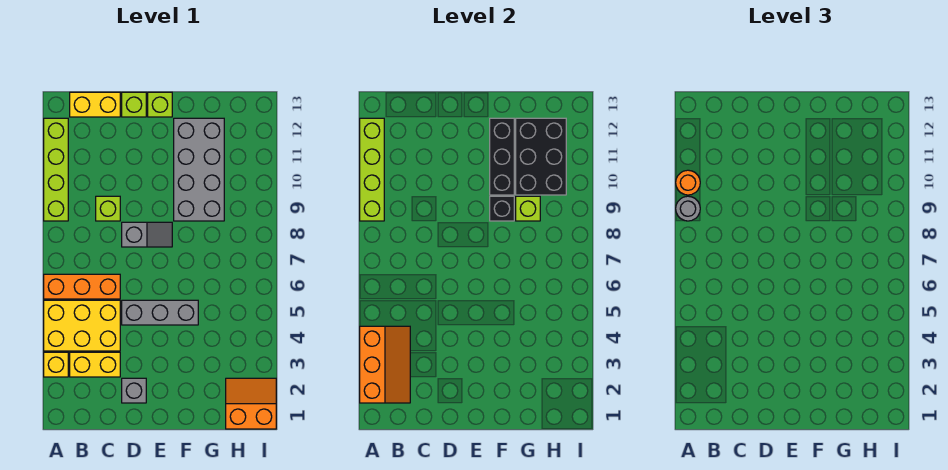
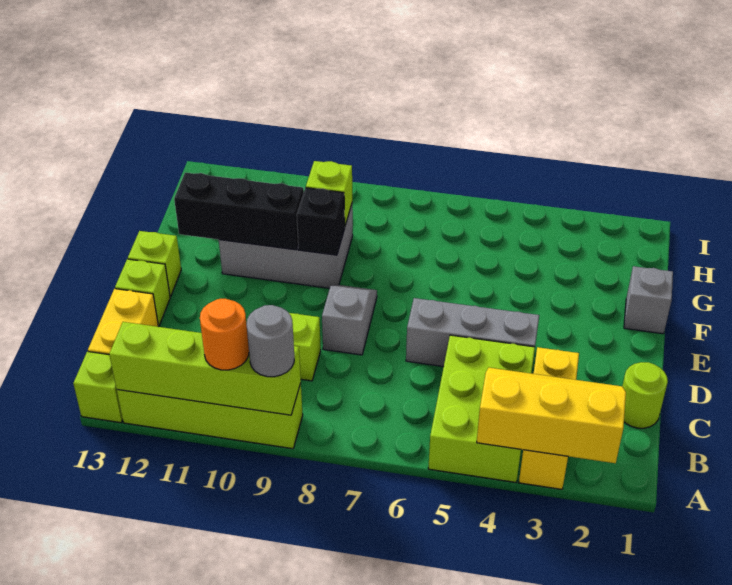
orange slope A2:B4 level 2 top A -> yellow slope A2:B4 level 2 top A
yellow brick A4:C5 level 1 -> lime brick A4:C5 level 1
orange brick A6:C6 level 1 -> none
none -> lime brick A13 level 1
none -> lime round brick C1 level 1
grey brick D2 level 1 -> grey brick F1 level 1
grey brick D5:F5 level 1 -> grey brick D4:D6 level 1
grey brick F9:G12 level 1 -> grey brick F9:G11 level 1
black brick G10:H12 level 2 -> none
orange slope H1:I2 level 1 top 1 -> none

